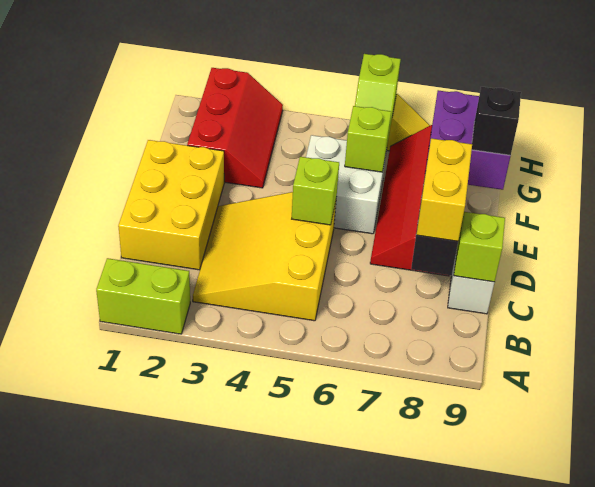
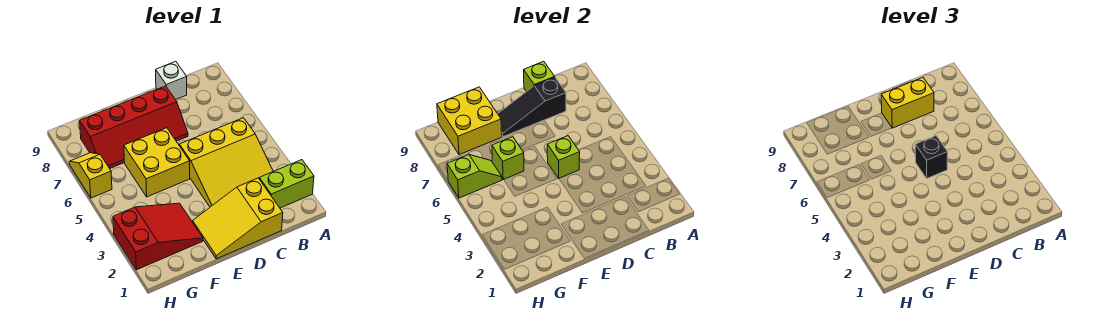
lime brick A1:A2 level 1 -> lime brick A2:B2 level 1
yellow brick C1:E2 level 1 -> yellow slope C1:E2 level 1 top C
white brick E5:F6 level 1 -> yellow brick E5:F6 level 1
red slope F2:H3 level 1 top 2 -> red slope F2:H3 level 1 top H
purple brick F8:G9 level 2 -> yellow brick F8:G9 level 2
black brick F9 level 3 -> black brick D5 level 3

